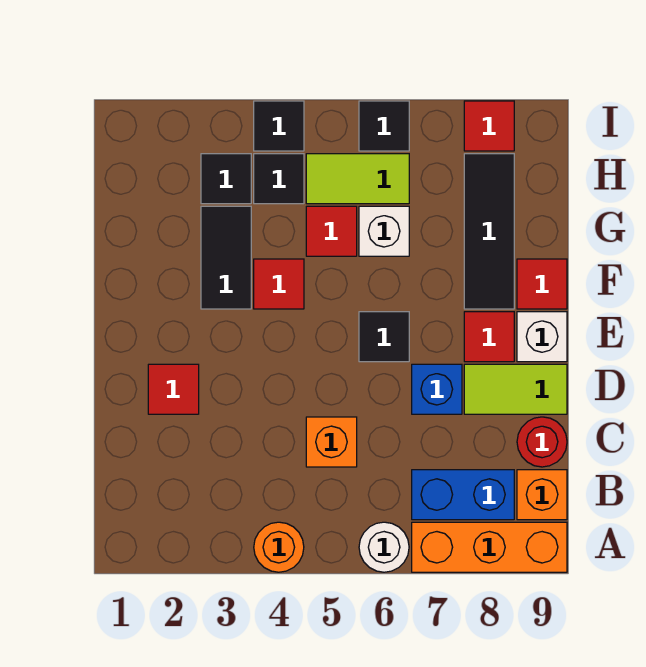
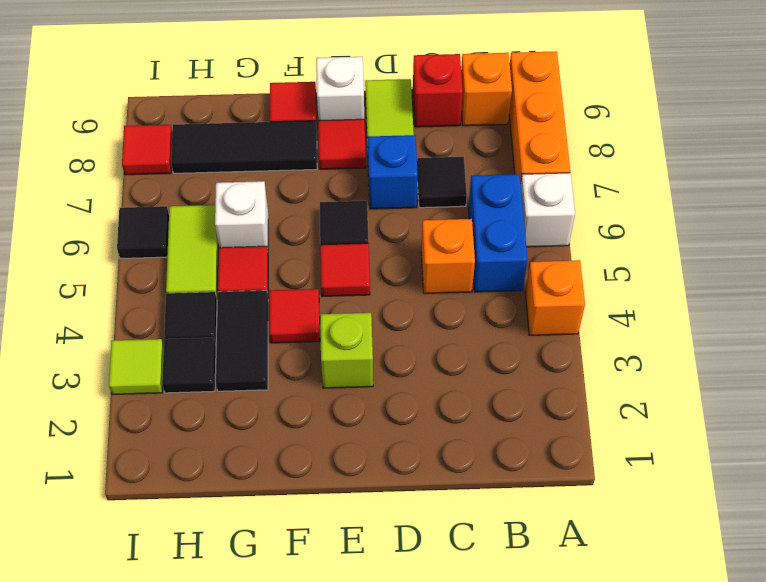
orange round brick A4 level 1 -> orange brick A4 level 1
white round brick A6 level 1 -> white brick A6 level 1
blue brick B7:B8 level 1 -> blue brick B5:B6 level 1
red round brick C9 level 1 -> red brick C9 level 1
red tile D2 level 1 -> red tile E5 level 1
none -> lime brick E3 level 1
black tile F3:G3 level 1 -> black tile G3:G4 level 1
none -> lime tile I3 level 1
black tile I4 level 1 -> black tile C7 level 1

